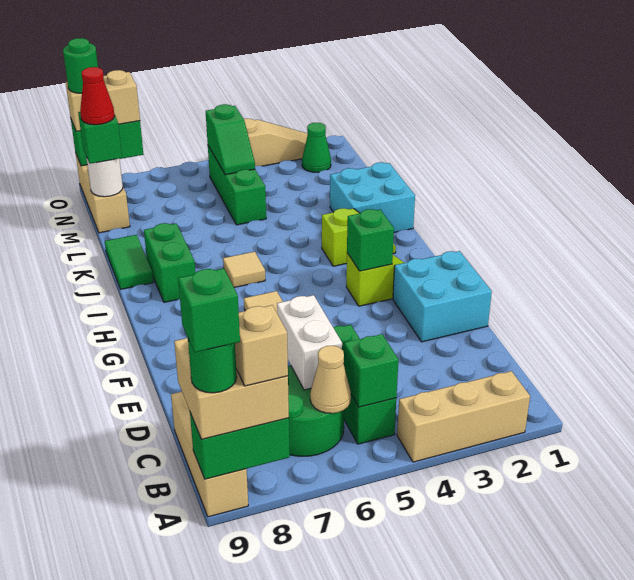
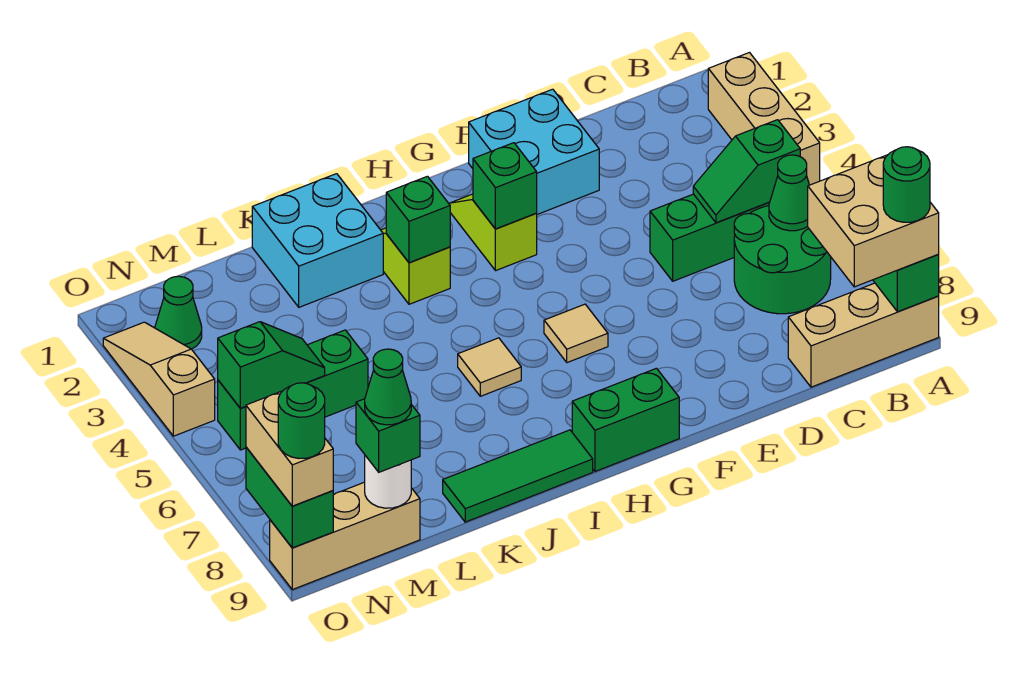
tan brick A8 level 4 -> none
green brick A9 level 5 -> green brick I3 level 2
tan cone B6 level 2 -> green cone B6 level 2
white brick C6:D6 level 2 -> none
green brick I8:J8 level 1 -> green brick G9:H9 level 1
green tile J9:K9 level 1 -> green tile I9:K9 level 1
red cone M9 level 4 -> green cone M9 level 4

